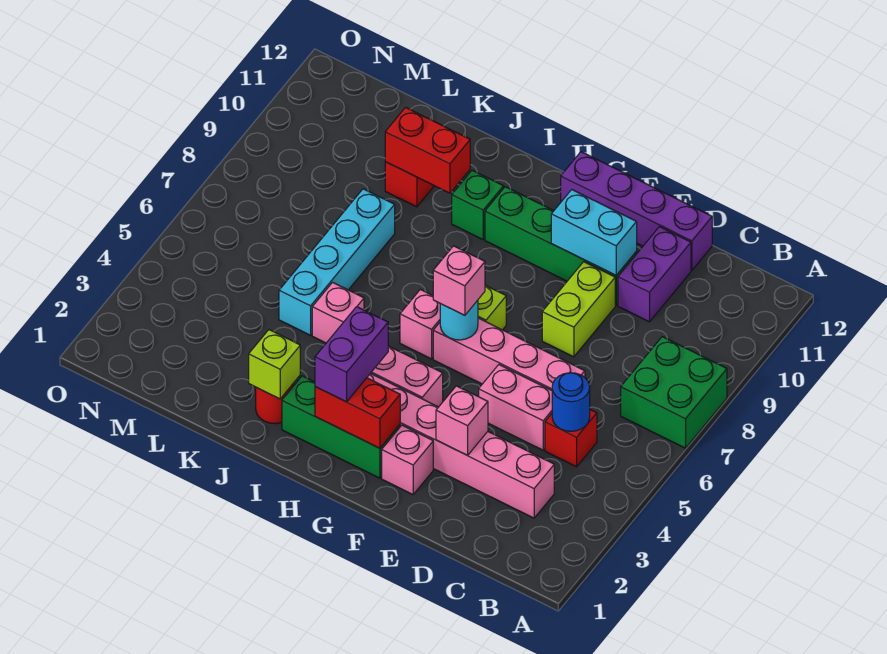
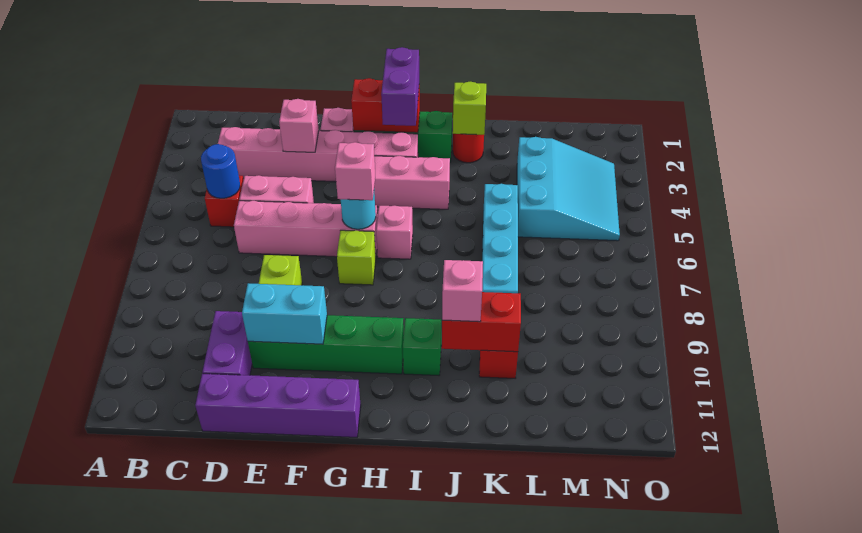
green brick A7:B8 level 1 -> none
pink brick J5 level 1 -> pink brick J10 level 3
none -> cyan slope L3:N5 level 1 top L

